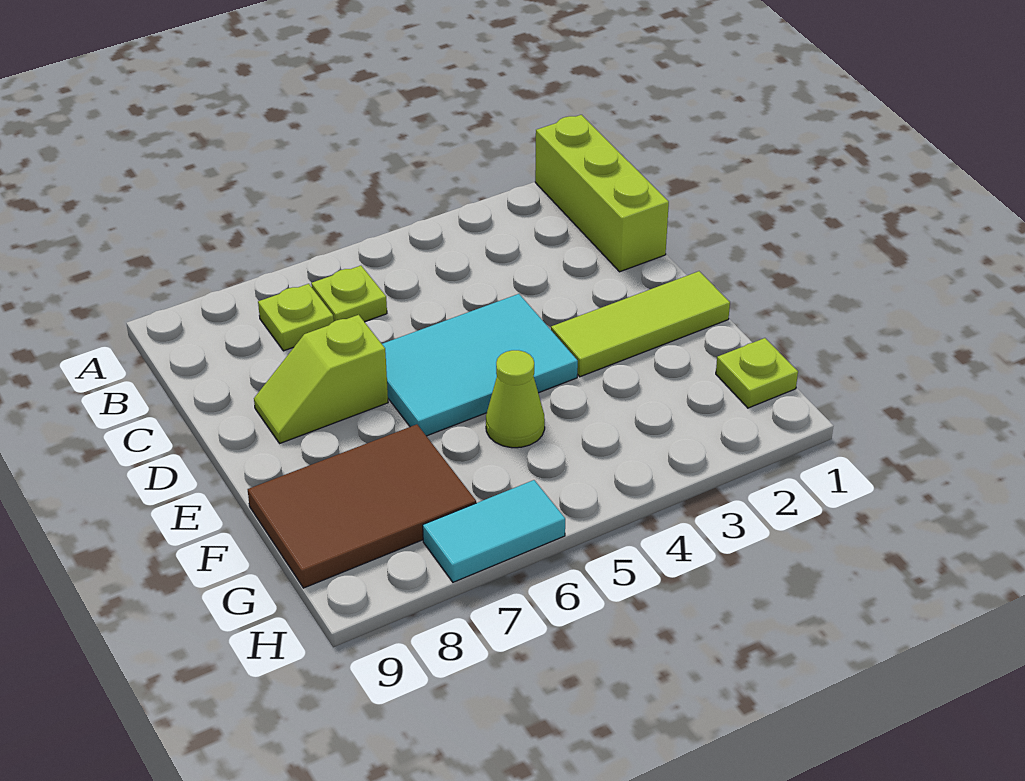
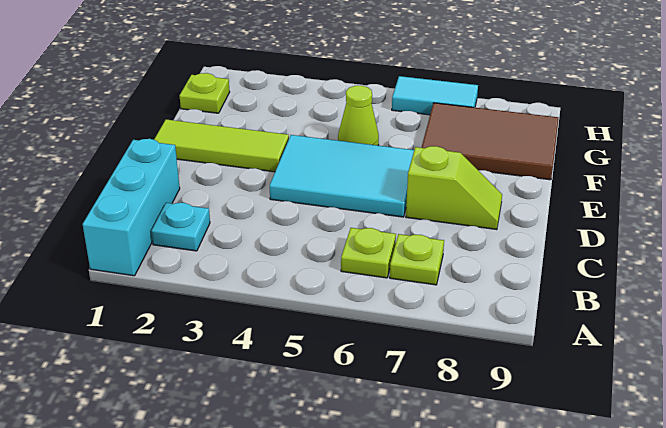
lime brick A1:C1 level 1 -> cyan brick A1:C1 level 1
none -> cyan plate B2 level 1

